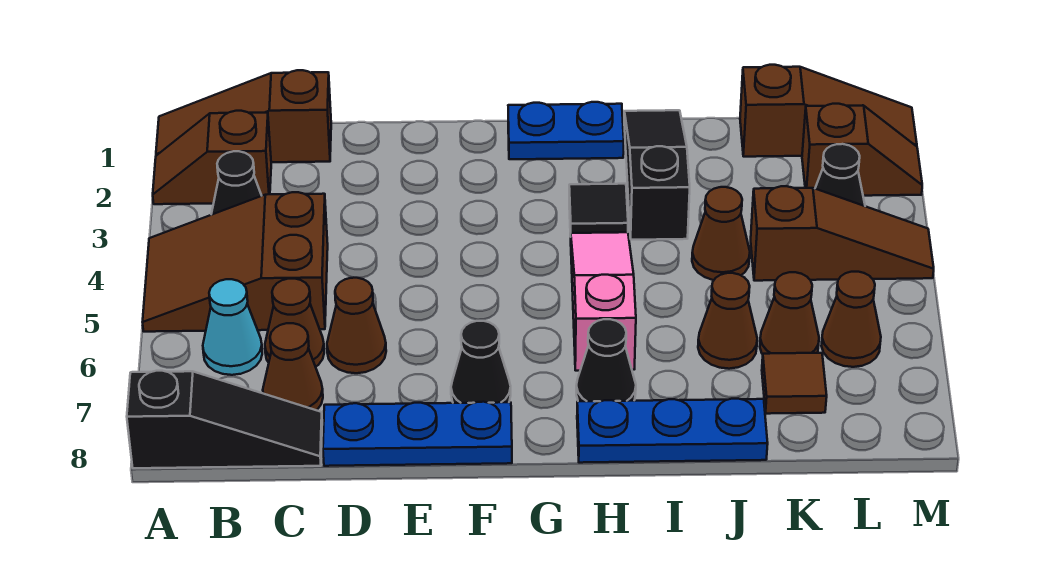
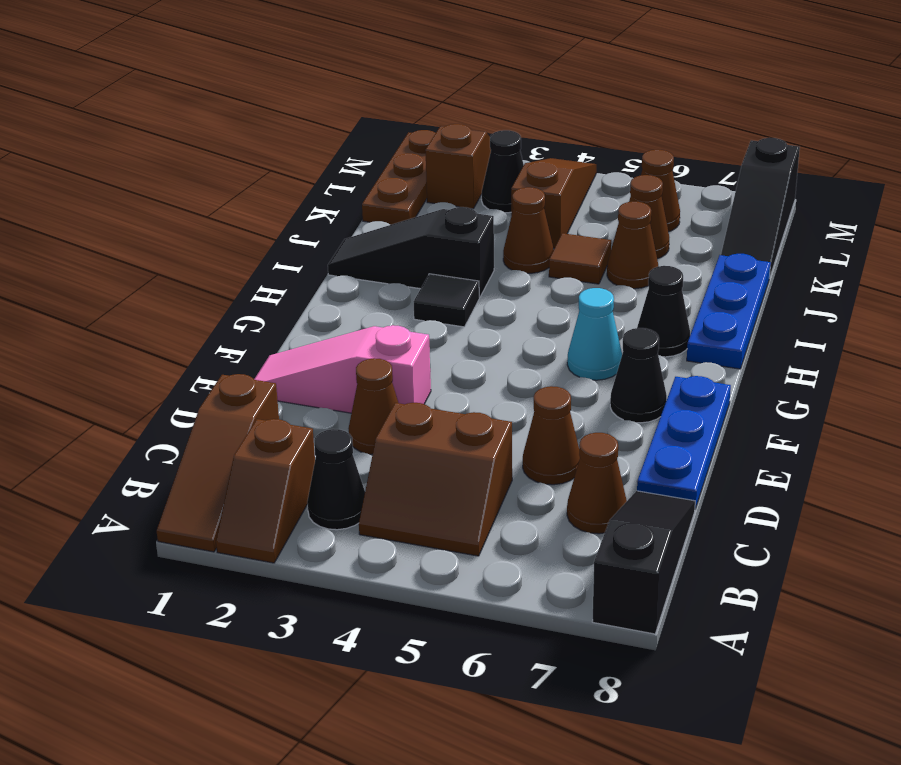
brown slope A4:C5 level 1 top C -> brown slope B4:C5 level 1 top C
cyan cone B6 level 1 -> cyan cone G6 level 1
brown cone C6 level 1 -> brown cone D3 level 1
blue plate G1:H1 level 1 -> none
pink slope H4:H6 level 1 top 6 -> pink slope E1:E3 level 1 top 3
brown slope K1:M1 level 1 top K -> brown plate K1:M1 level 1
brown tile K7 level 1 -> brown tile J5 level 1
none -> black slope K8:M8 level 1 top M

